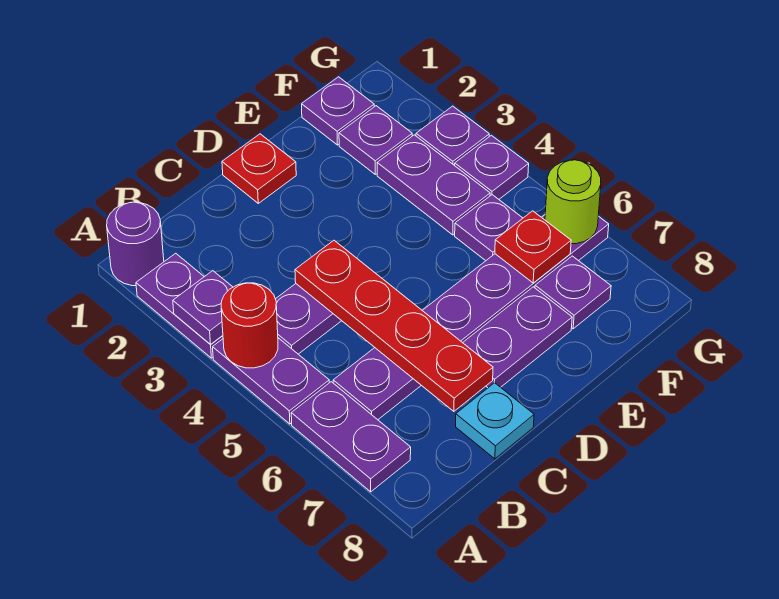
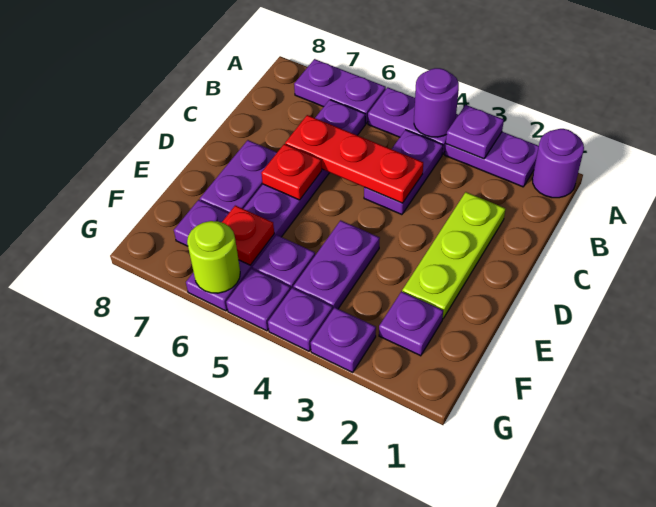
red round brick A4 level 2 -> purple round brick A4 level 2
none -> lime plate C2:E2 level 1
red plate C4:C7 level 2 -> red plate C4:C6 level 2
cyan plate C8 level 1 -> none
red plate D1 level 1 -> red plate D6 level 2
purple plate F1 level 1 -> purple plate G5 level 1
purple plate F3:F4 level 1 -> purple plate E4:F4 level 1

